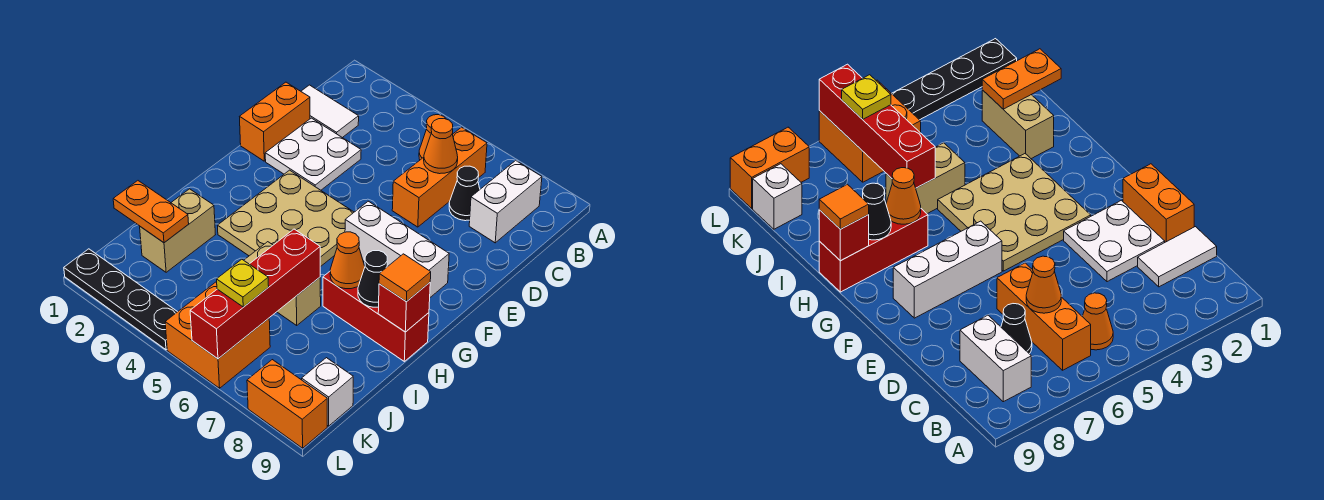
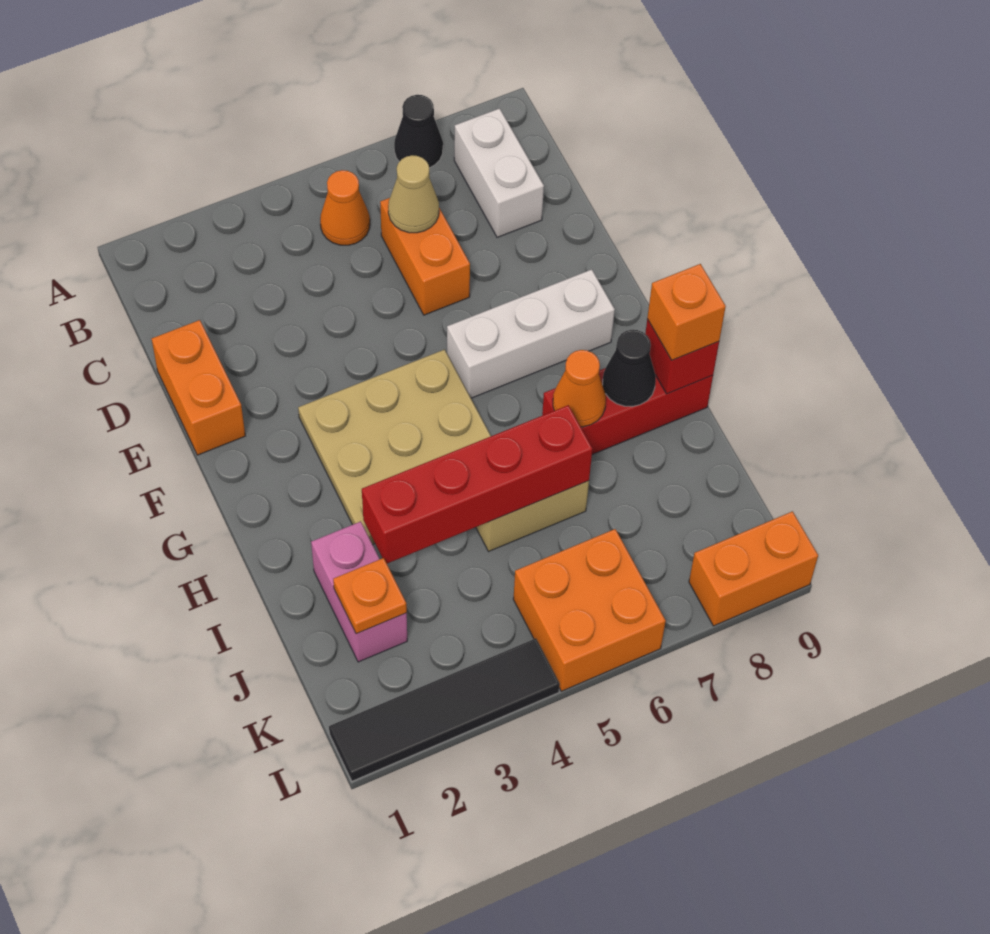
orange brick B6:D6 level 1 -> orange brick C6:D6 level 1
white tile C1:C2 level 1 -> none
orange cone C6 level 2 -> tan cone C6 level 2
black cone C7 level 1 -> black cone A7 level 1
white plate D2:E3 level 1 -> none
orange tile H9 level 3 -> orange brick H9 level 3
tan brick I2:J2 level 1 -> pink brick I2:J2 level 1
red brick I6:L6 level 2 -> red brick I3:I6 level 2
orange plate J1:J2 level 2 -> orange plate J2 level 2
yellow plate K6 level 3 -> none
white brick K9 level 1 -> none
black plate L1:L4 level 1 -> black tile L1:L4 level 1

